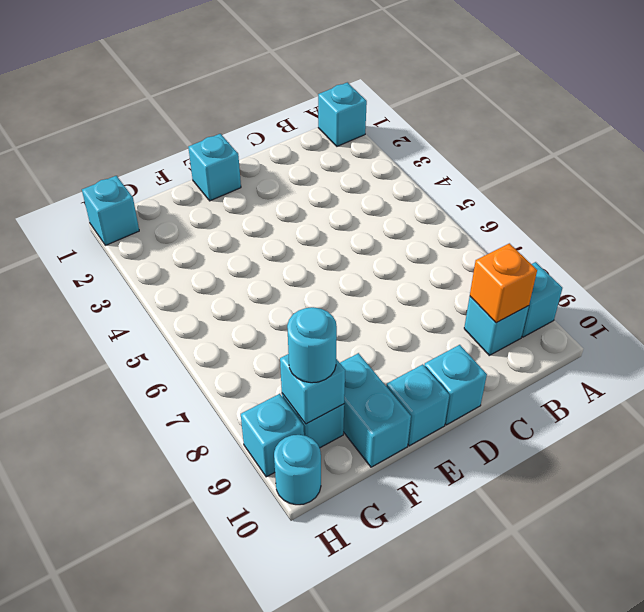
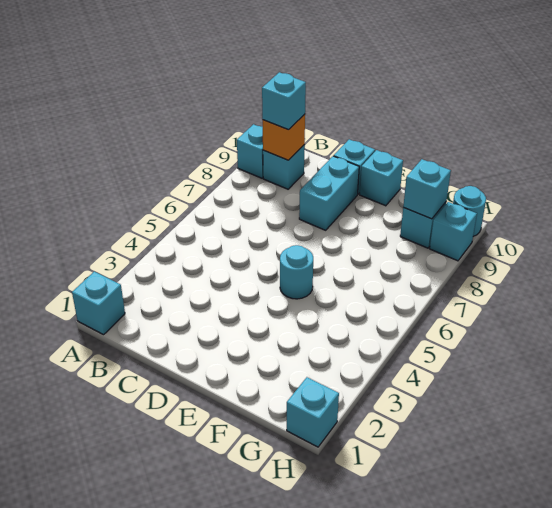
cyan brick E1 level 1 -> cyan brick B9 level 3
cyan brick F9:F10 level 1 -> cyan brick D8:D9 level 1
cyan round brick G9 level 3 -> cyan round brick E5 level 1

